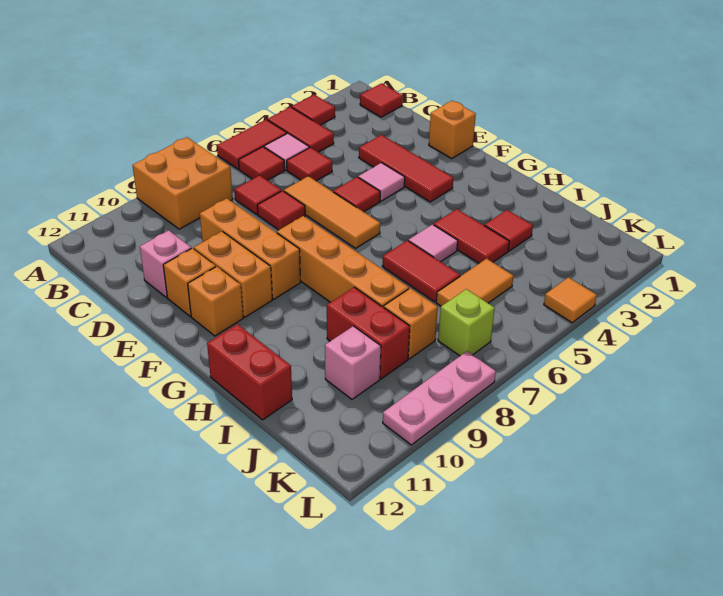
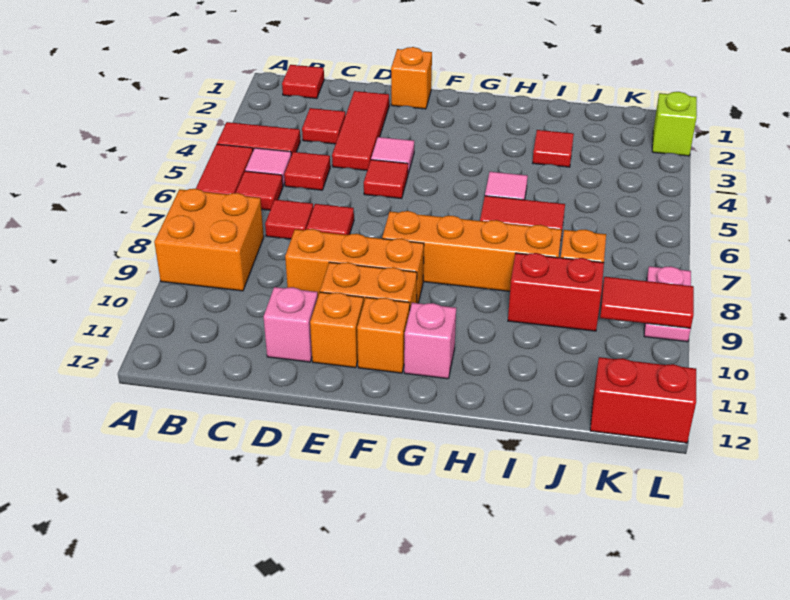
red tile A3 level 1 -> red tile C3 level 1
red tile D3:F3 level 1 -> red tile D2:D4 level 1
orange tile D6:F6 level 1 -> none
red tile H4:I4 level 1 -> red tile K9:L9 level 2
red brick H12:I12 level 1 -> red brick K12:L12 level 1
orange tile J5:J6 level 1 -> none
pink brick J10 level 1 -> pink brick G11 level 1
lime brick K7 level 1 -> lime brick L2 level 1
orange tile L4 level 1 -> none
pink plate L8:L10 level 1 -> pink plate L8:L9 level 1

